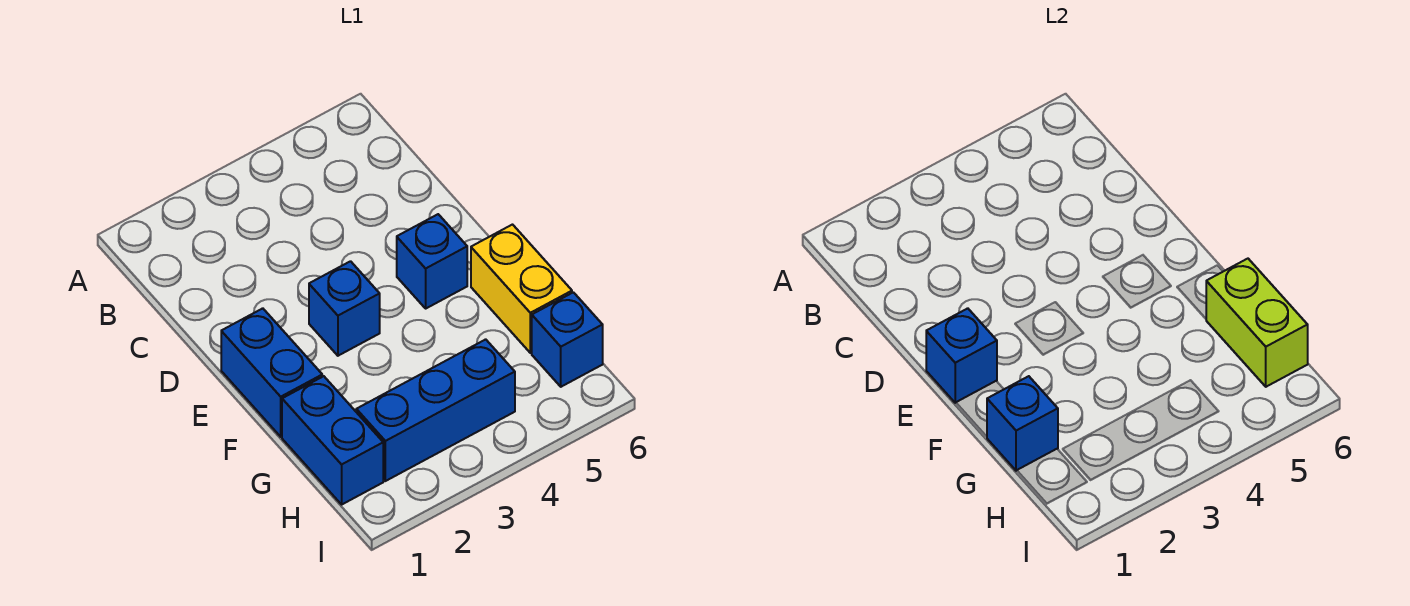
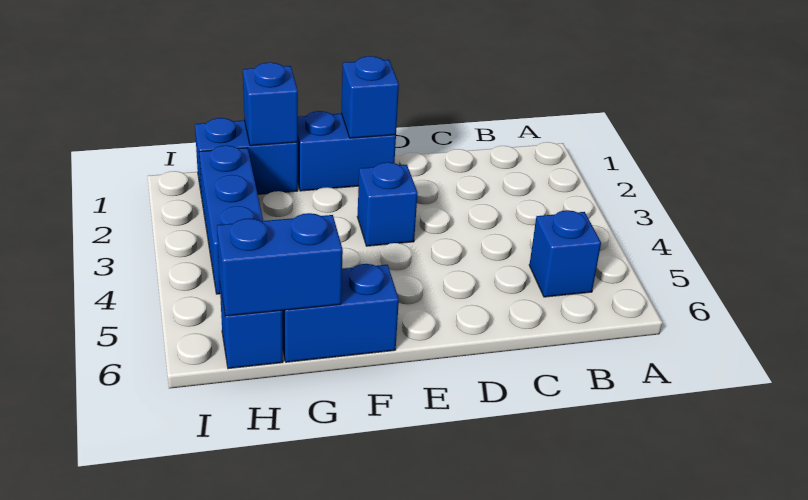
blue brick E5 level 1 -> blue brick B5 level 1
yellow brick F6:G6 level 1 -> blue brick F6:G6 level 1
lime brick G6:H6 level 2 -> blue brick G6:H6 level 2

